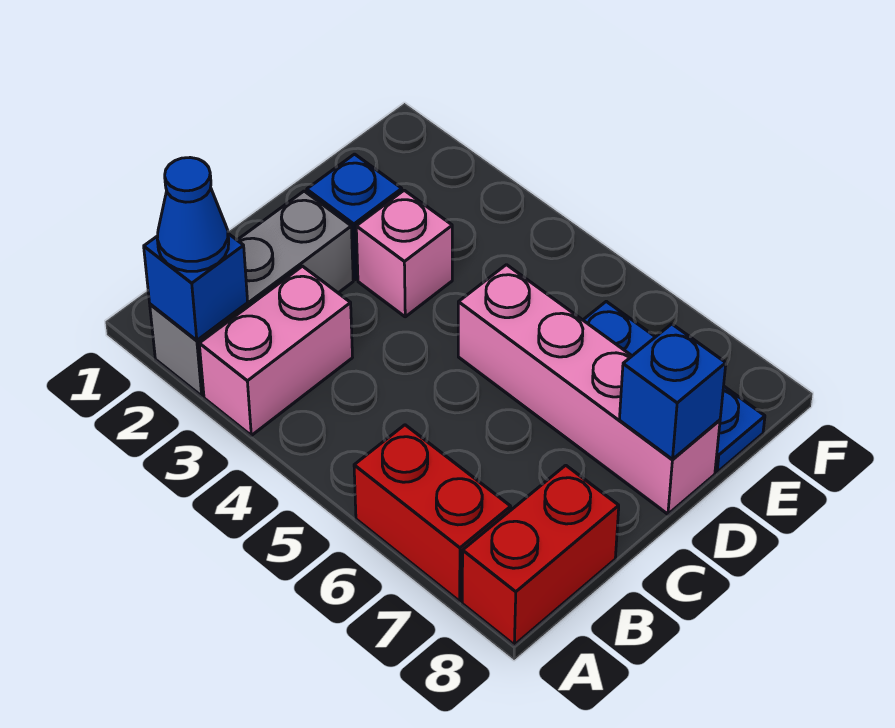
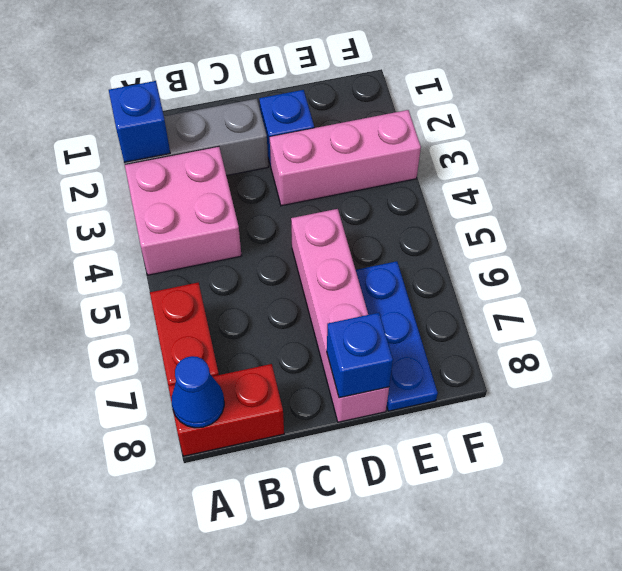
blue cone A2 level 3 -> blue cone A8 level 2
pink brick A3:B3 level 1 -> pink brick A3:B4 level 1
pink brick D3 level 1 -> pink brick D3:F3 level 1

